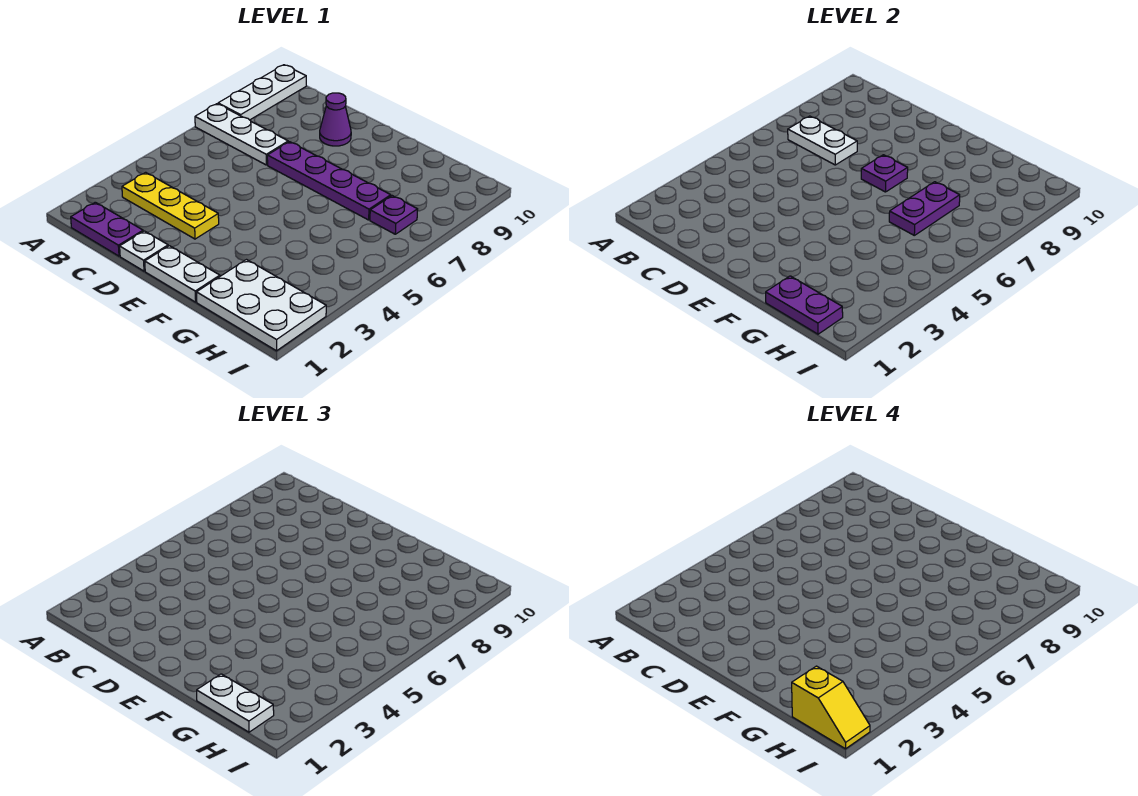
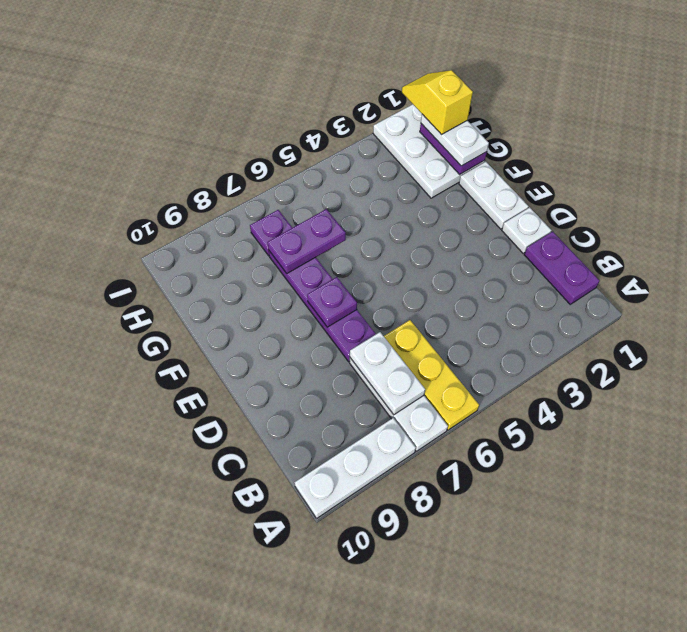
yellow plate B3:D3 level 1 -> yellow plate A6:C6 level 1
purple cone D9 level 1 -> none

